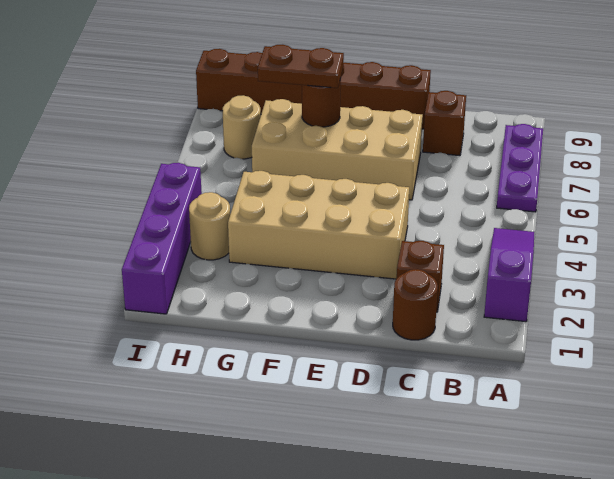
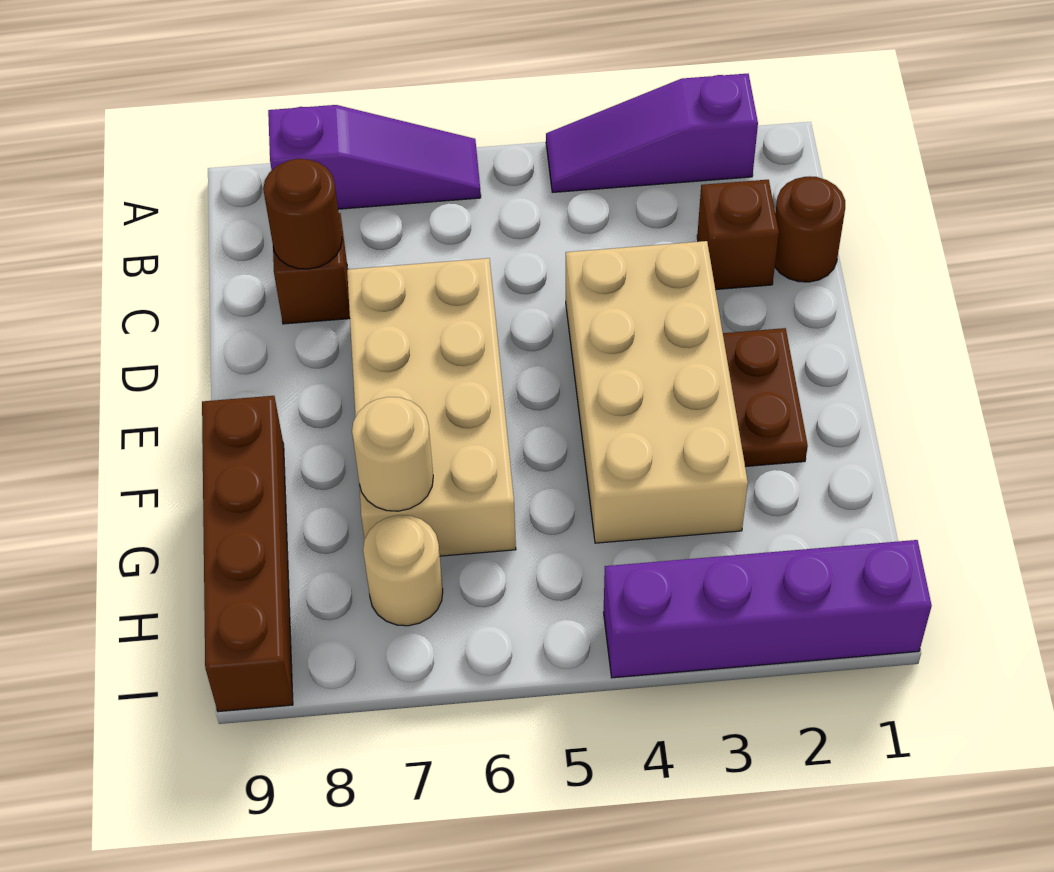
purple plate A6:A8 level 1 -> purple slope A6:A8 level 1 top 8
brown brick D9:I9 level 1 -> brown brick F9:I9 level 1
brown round brick F7 level 2 -> brown round brick C8 level 2
brown plate F7:G7 level 3 -> brown plate E2:F2 level 1
tan round brick H3 level 1 -> tan round brick G7 level 2

